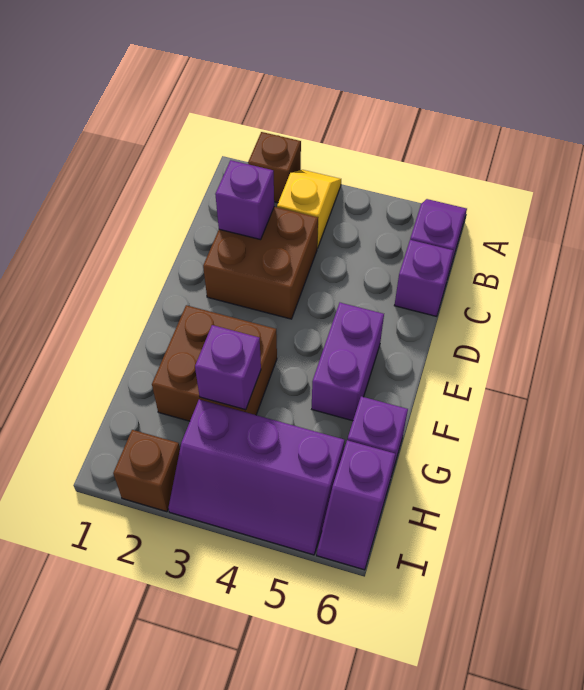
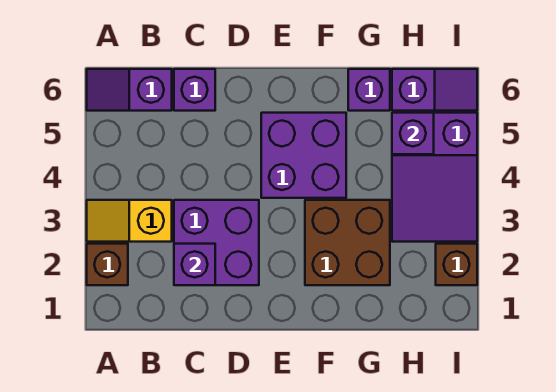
brown brick C2:D3 level 1 -> purple brick C2:D3 level 1
purple brick E5:F5 level 1 -> purple brick E4:F5 level 1
purple brick G3 level 2 -> purple brick H5 level 2
purple slope H3:I5 level 1 top H -> purple slope H3:I5 level 1 top 5

